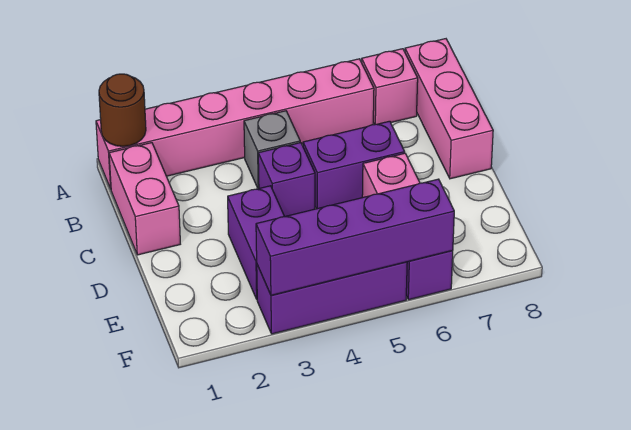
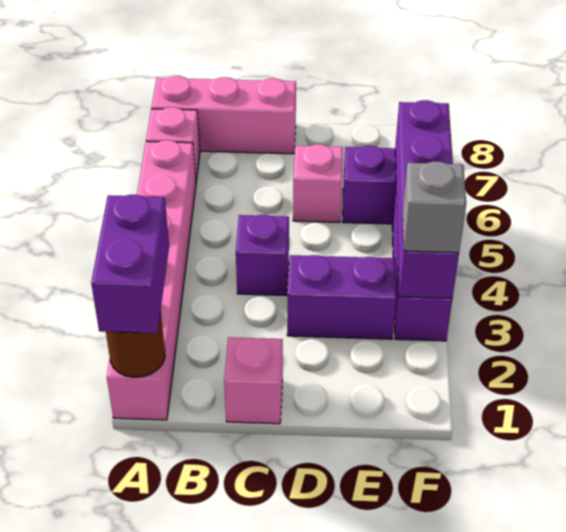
pink brick B1:C1 level 1 -> pink brick C1 level 1
grey brick B4 level 1 -> grey brick F3 level 3
purple brick C5:C6 level 1 -> purple brick A1:A2 level 3

